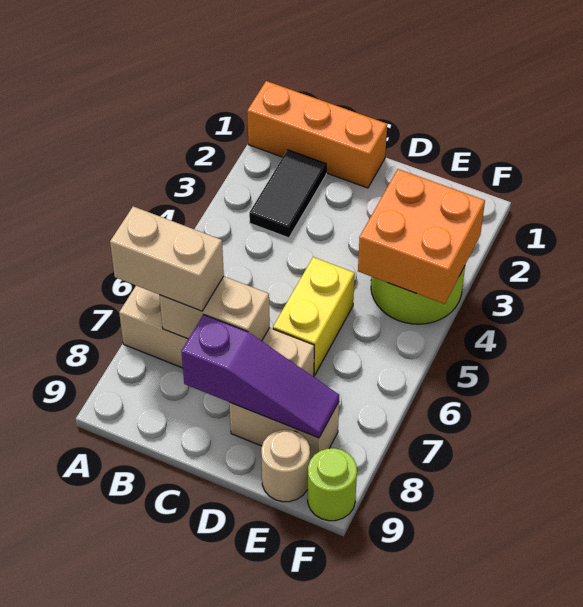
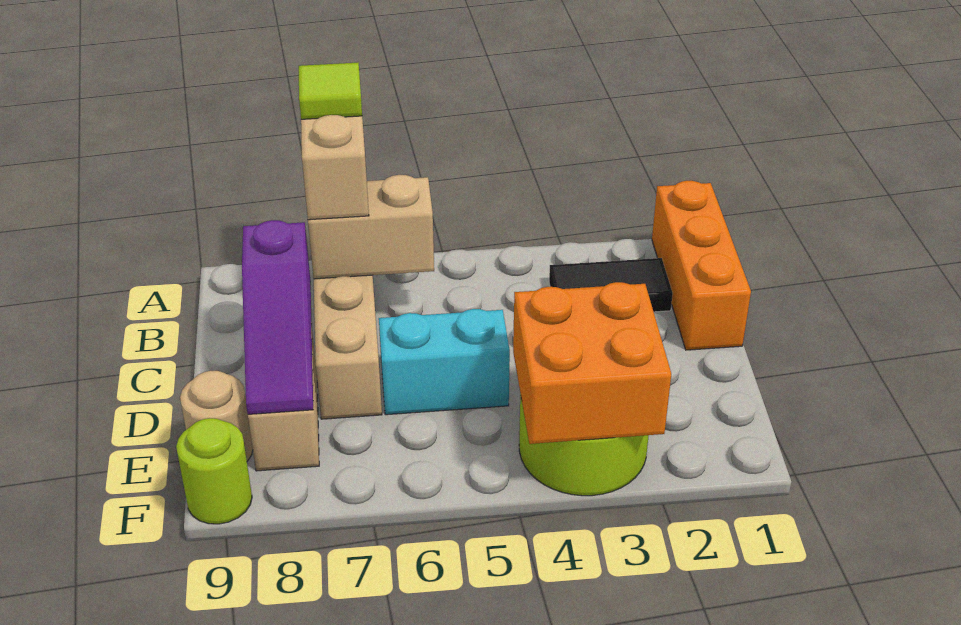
none -> lime tile A7 level 4
tan brick B7:C7 level 2 -> tan brick B6:B7 level 2
yellow brick D5:D6 level 1 -> cyan brick D5:D6 level 1

